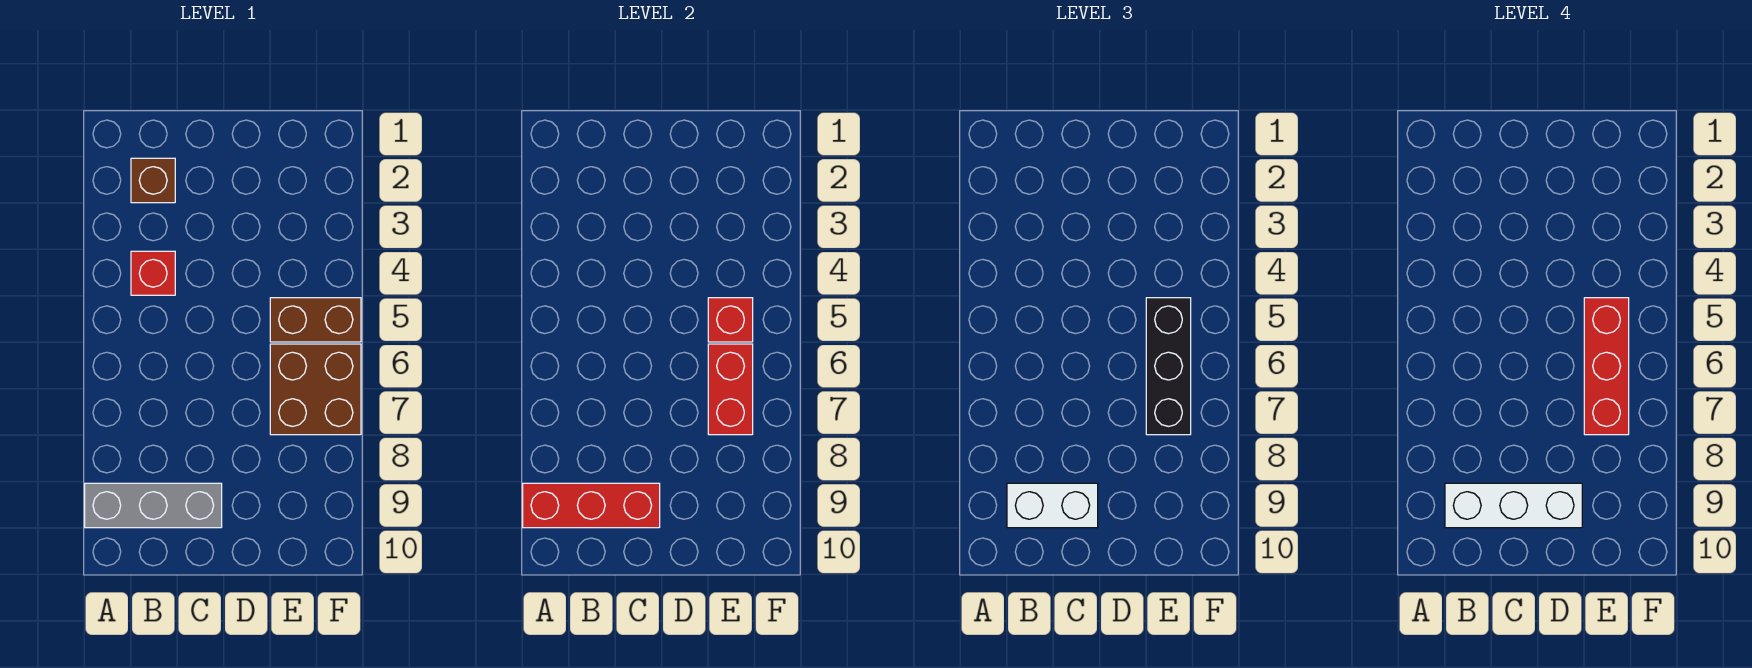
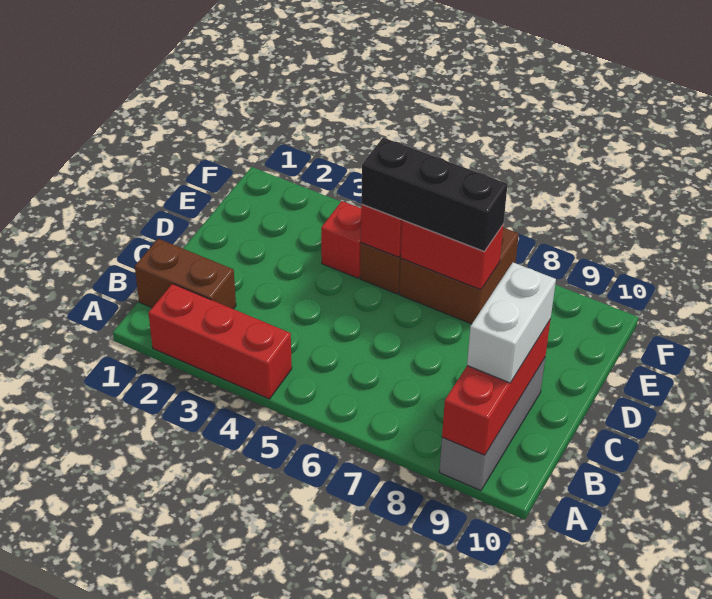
brown brick B2 level 1 -> brown brick B1:B2 level 1
red brick B4 level 1 -> red brick E4 level 1
white brick B9:D9 level 4 -> none
red brick E5:E7 level 4 -> red brick A2:A4 level 1

